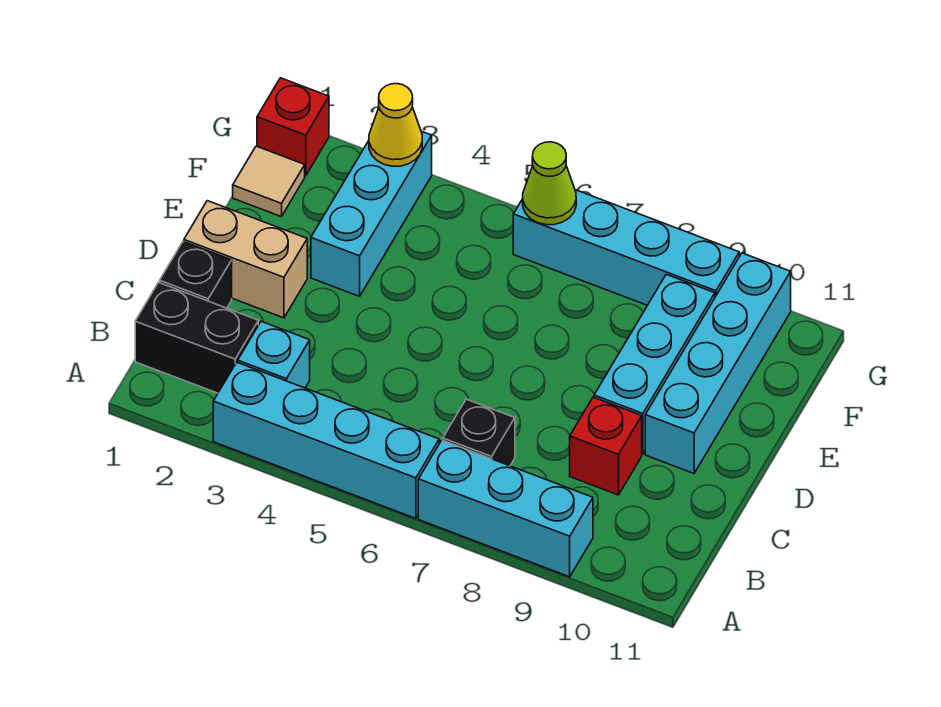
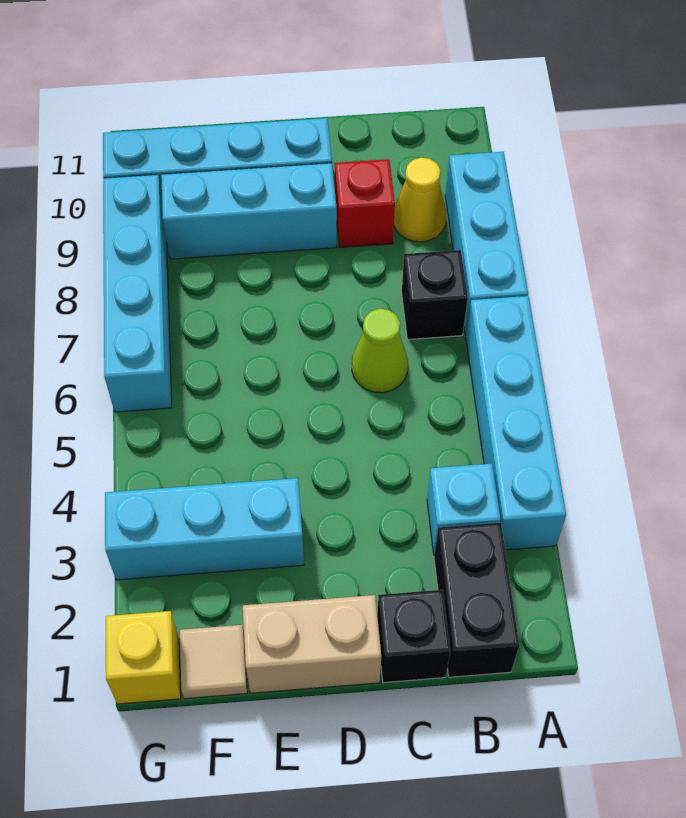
tan brick D1:D2 level 1 -> tan brick D1:E1 level 1
red brick G1 level 1 -> yellow brick G1 level 1
yellow cone G3 level 2 -> yellow cone B9 level 1
lime cone G6 level 2 -> lime cone C6 level 1

